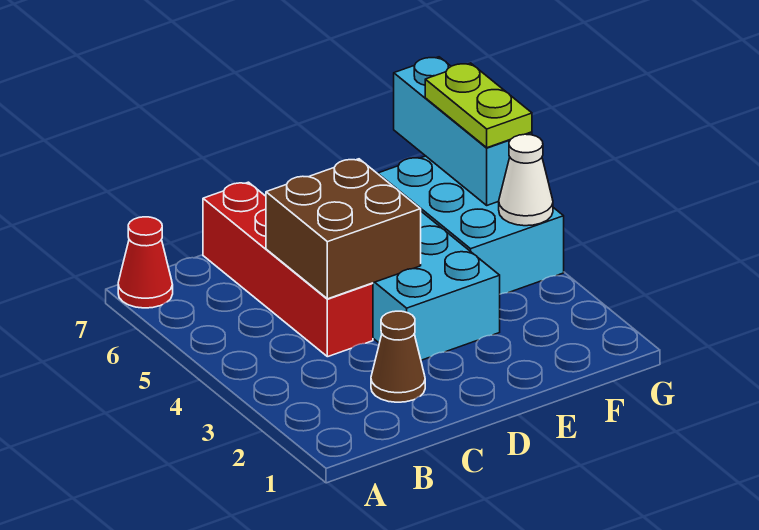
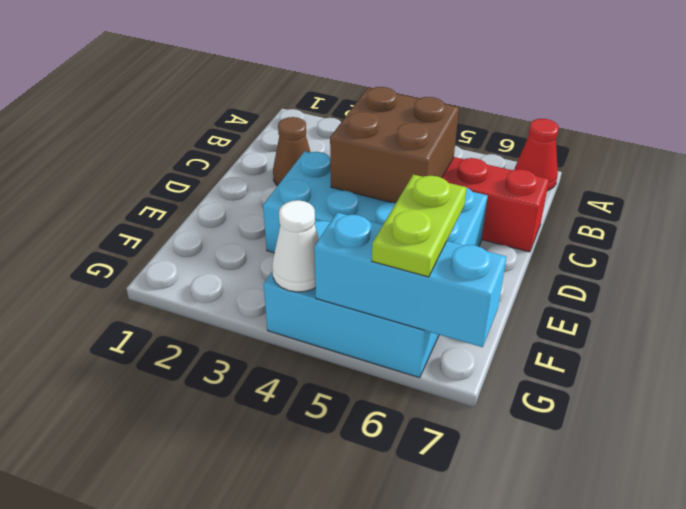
lime plate G5:G6 level 3 -> lime plate F6:G6 level 3

